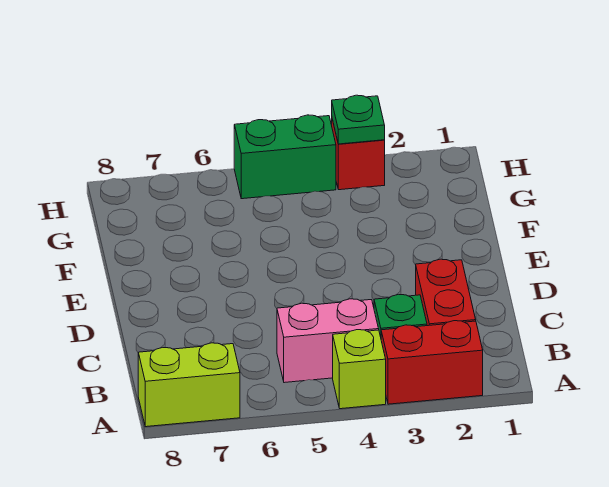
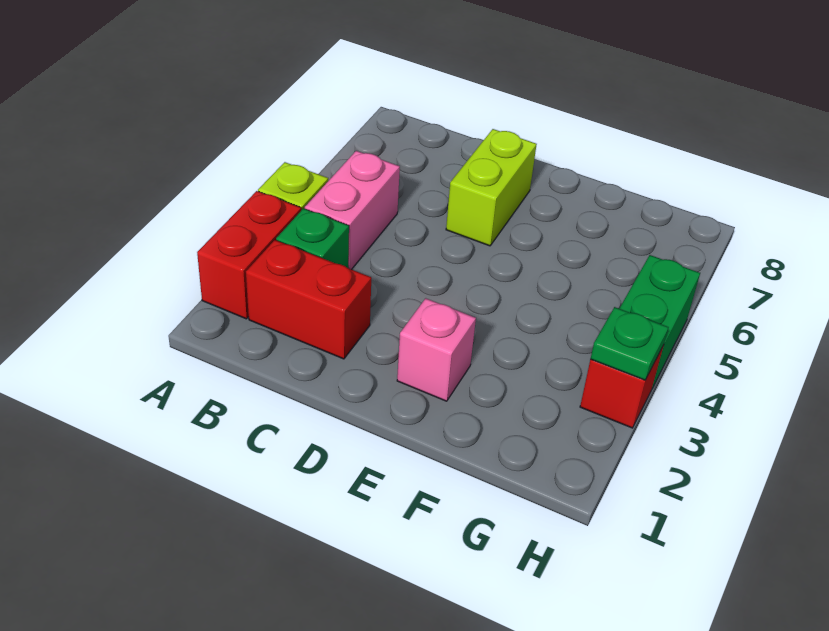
lime brick A7:A8 level 1 -> lime brick D6:D7 level 1
none -> pink brick E2 level 1

